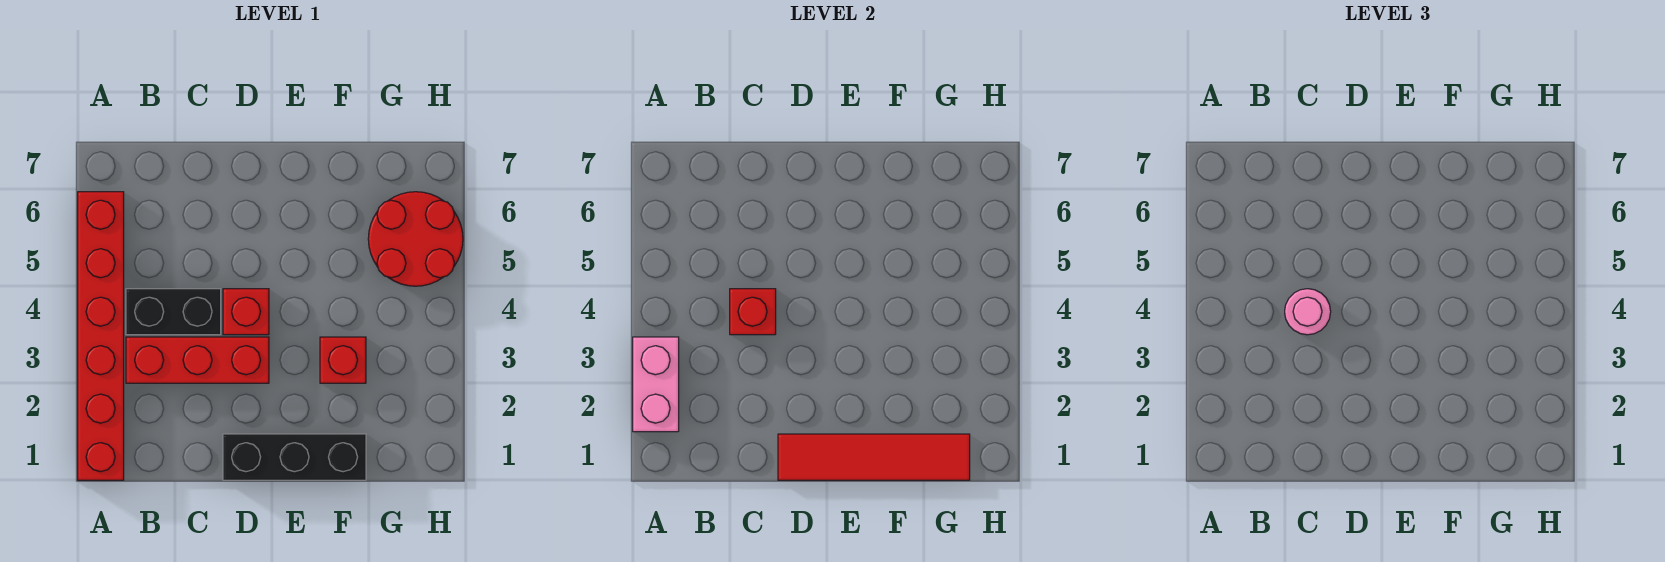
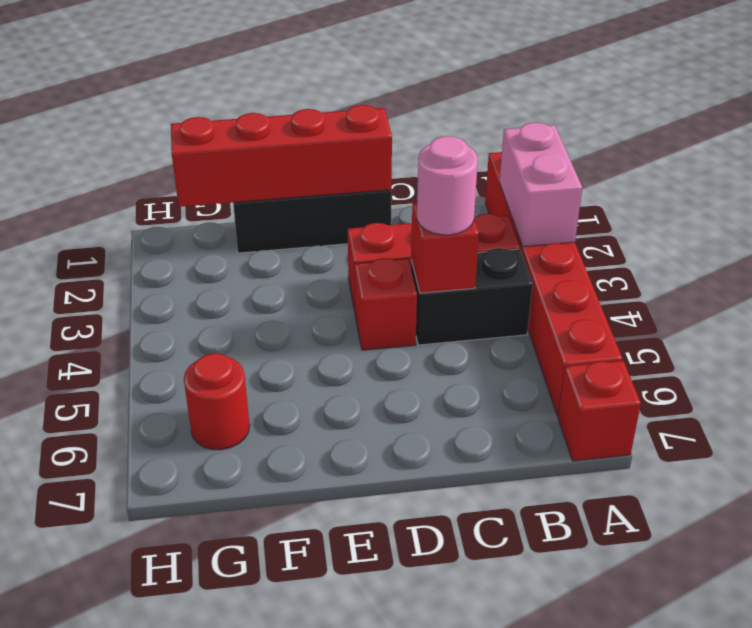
red tile D1:G1 level 2 -> red brick D1:G1 level 2
red brick F3 level 1 -> red brick A7 level 1
red round brick G5:H6 level 1 -> red round brick G6 level 1

